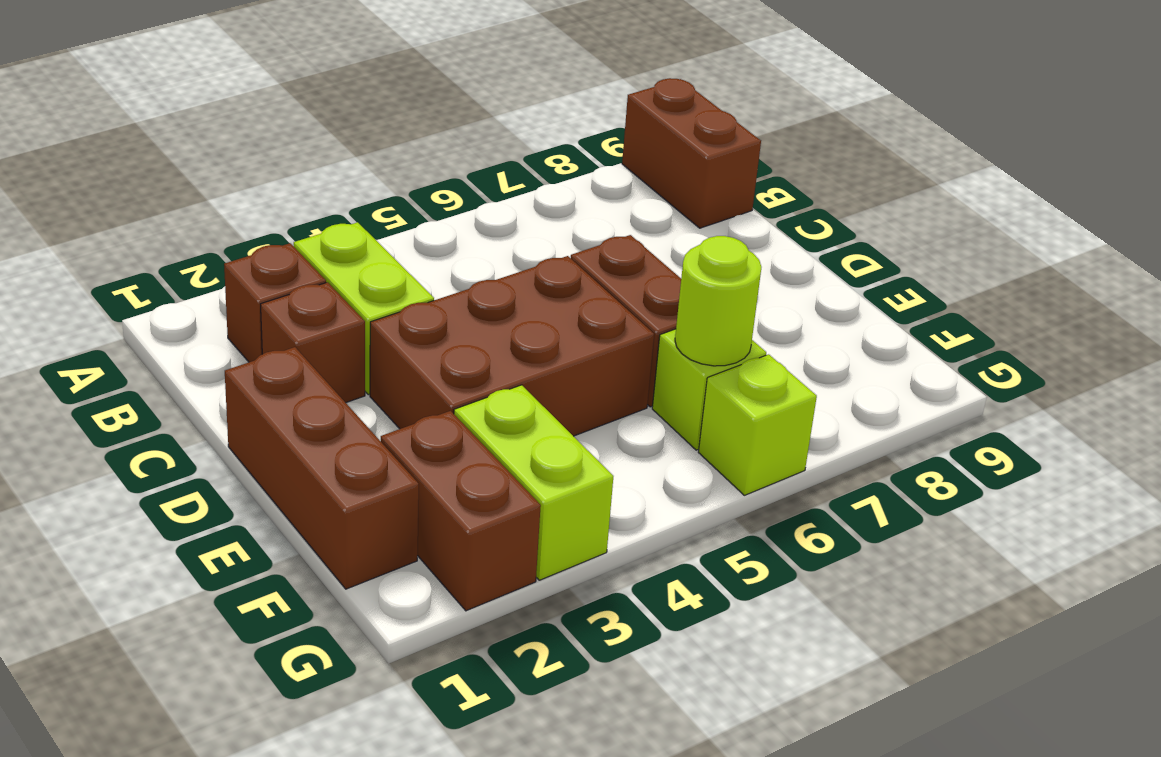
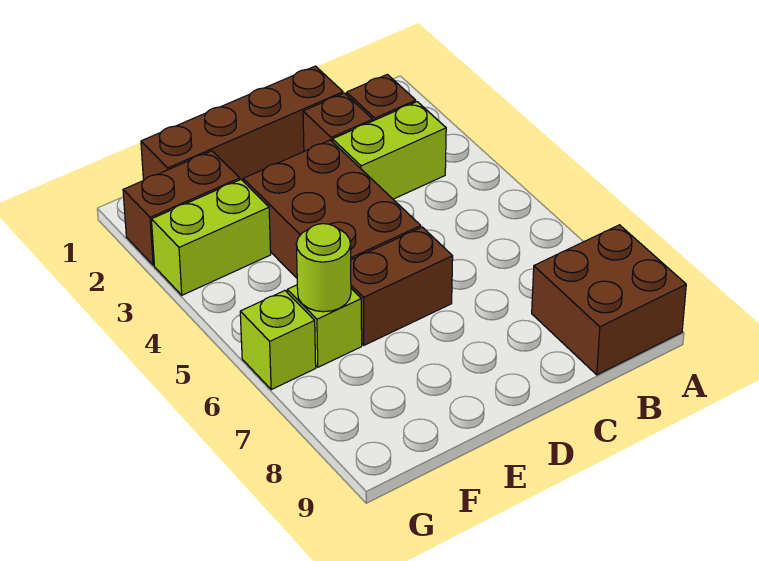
brown brick A9:B9 level 1 -> brown brick A8:B9 level 1
brown brick D1:F1 level 1 -> brown brick C1:F1 level 1

